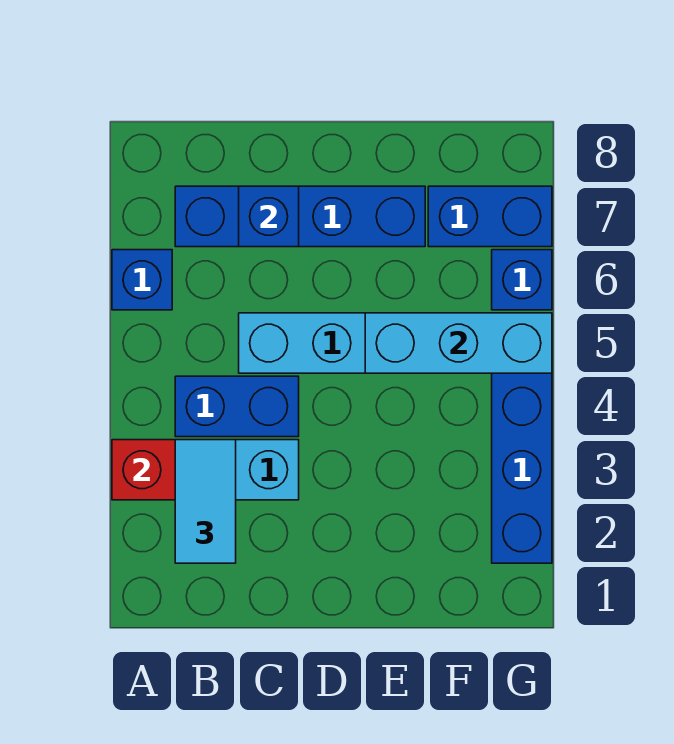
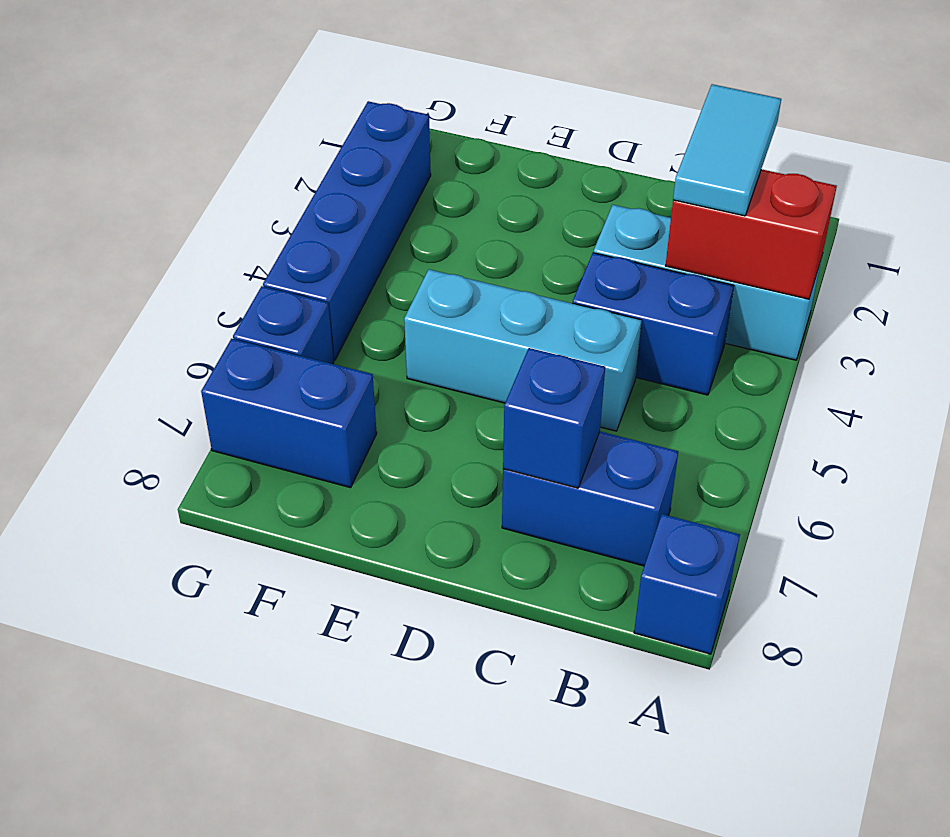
blue brick A6 level 1 -> blue brick A8 level 1
blue brick B7:E7 level 1 -> blue brick B7:C7 level 1
cyan brick E5:G5 level 2 -> none

